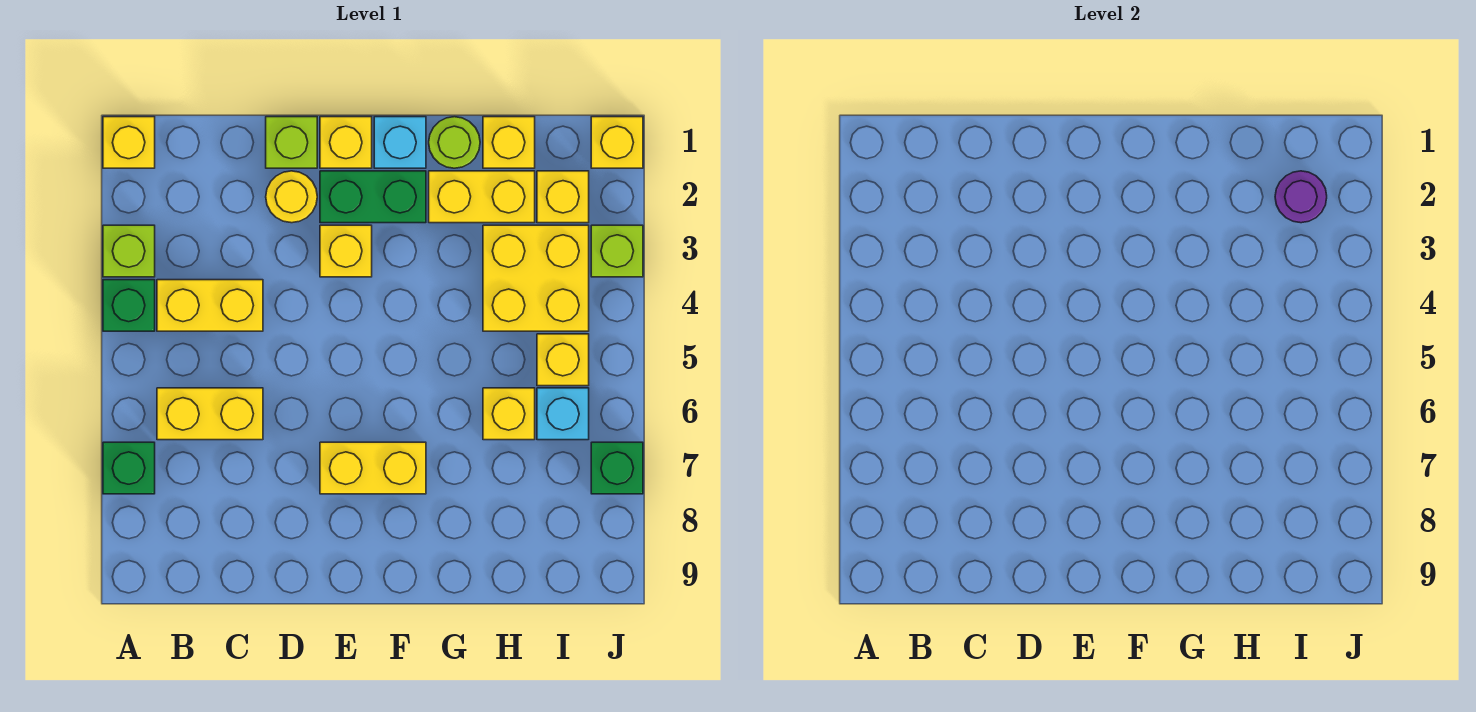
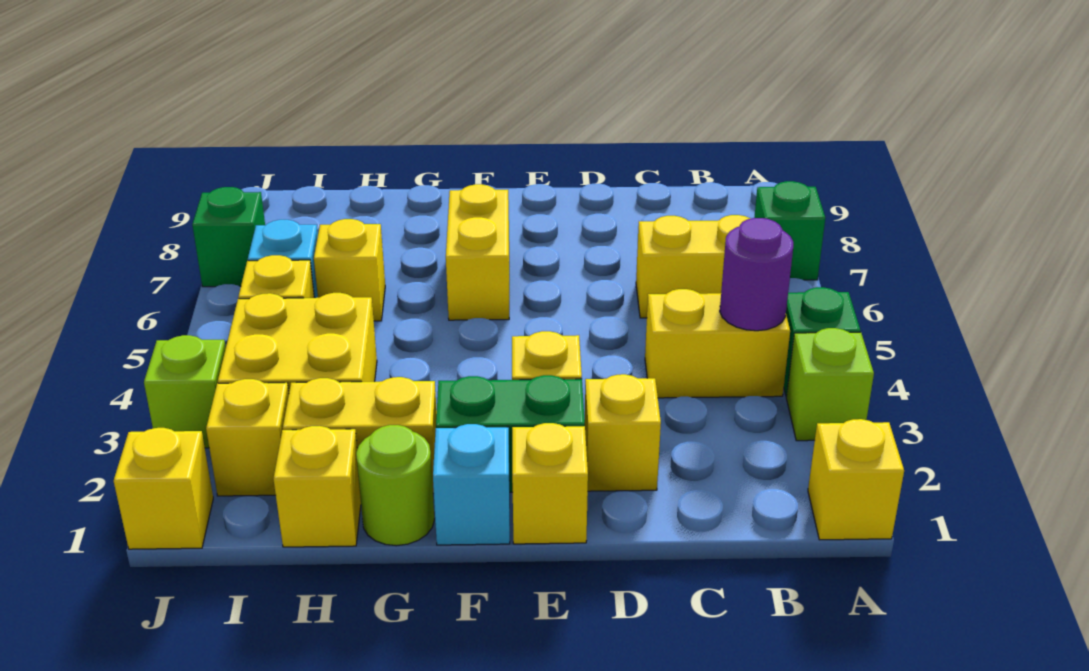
lime brick D1 level 1 -> none
yellow round brick D2 level 1 -> yellow brick D2 level 1
yellow brick E7:F7 level 1 -> yellow brick F6:F7 level 1
purple round brick I2 level 2 -> purple round brick B4 level 2

